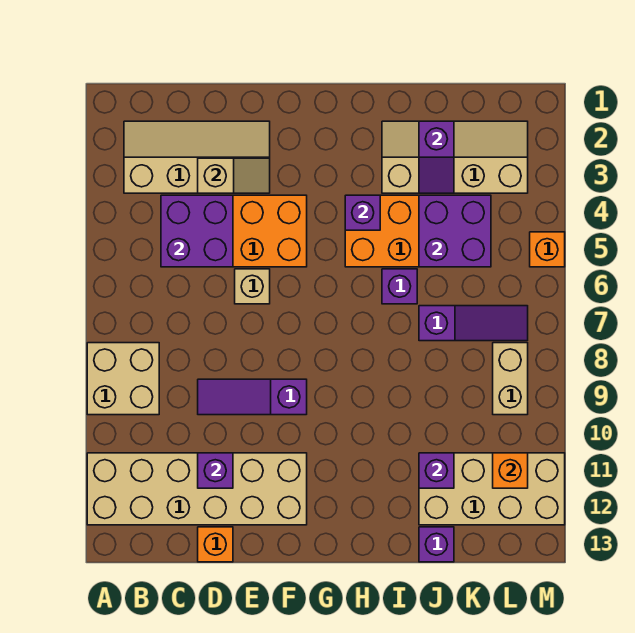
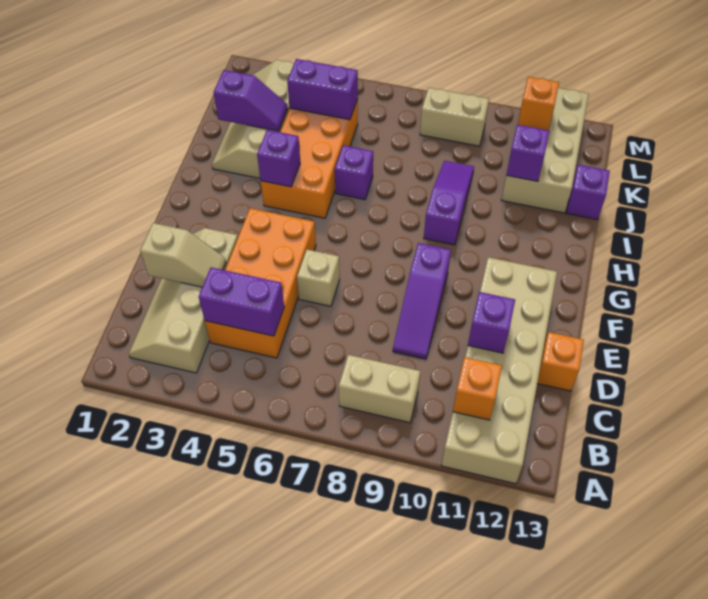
tan brick A8:B9 level 1 -> tan brick B8:B9 level 1
purple brick C4:D5 level 2 -> purple brick C4:C5 level 2
tan slope D3:E3 level 2 top D -> tan slope D2:D3 level 2 top 2
purple brick J4:K5 level 2 -> purple brick K4:K5 level 2
purple slope J7:L7 level 1 top J -> purple slope H9:J9 level 1 top H
orange brick M5 level 1 -> orange brick B11 level 2

